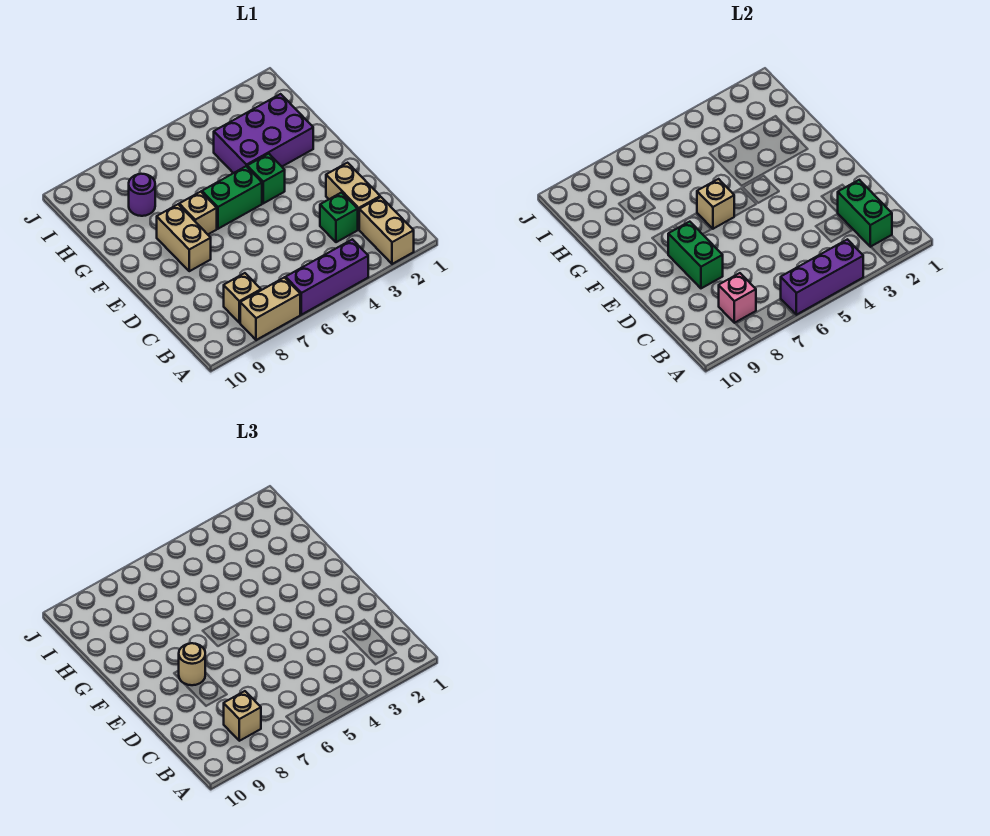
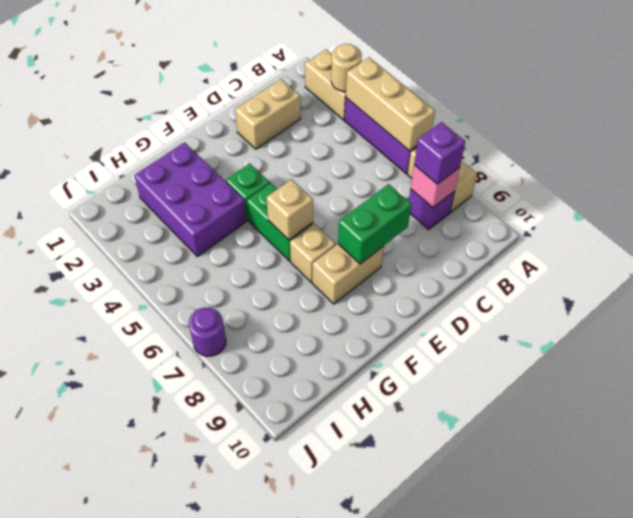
tan brick A2:B2 level 1 -> tan brick A2:A3 level 1
purple brick A4:A6 level 2 -> tan brick A4:A6 level 2
green brick B2:C2 level 2 -> none
tan brick B8 level 1 -> purple brick B8 level 1
tan brick B8 level 3 -> purple brick B8 level 3
green brick C3 level 1 -> none
tan round brick E8 level 3 -> tan round brick A3 level 2
purple round brick H8 level 1 -> purple round brick J7 level 1

